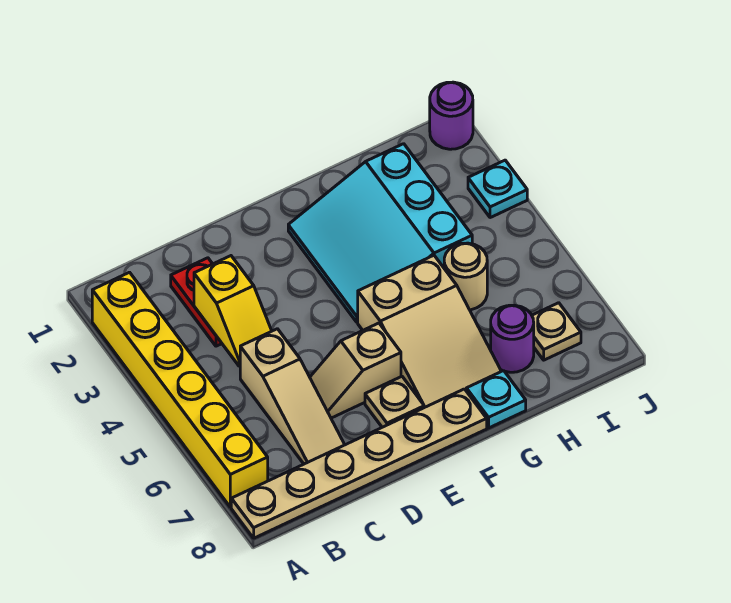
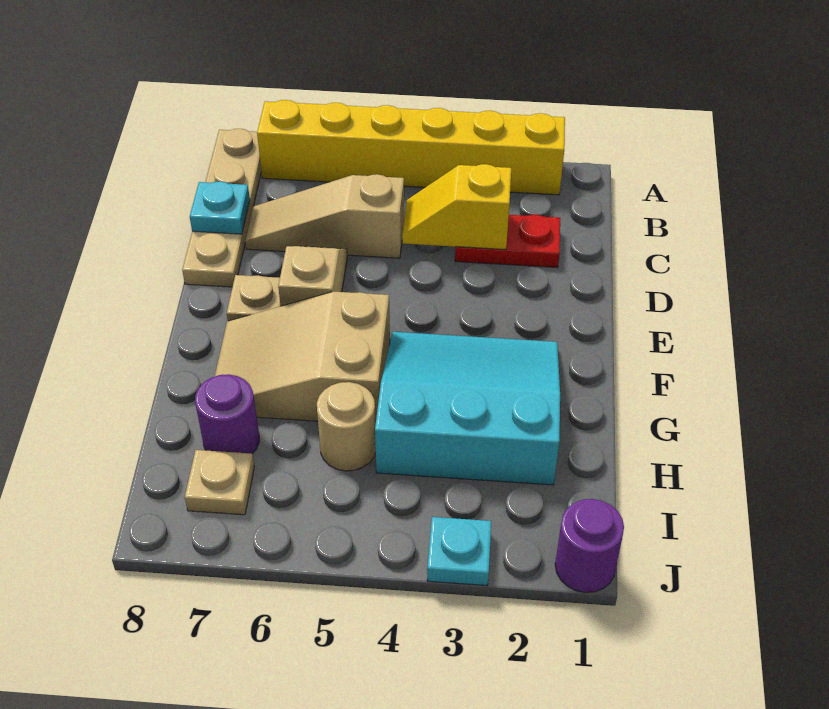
tan plate A8:F8 level 1 -> tan plate A8:D8 level 1
cyan plate G8 level 1 -> cyan plate C8 level 2

